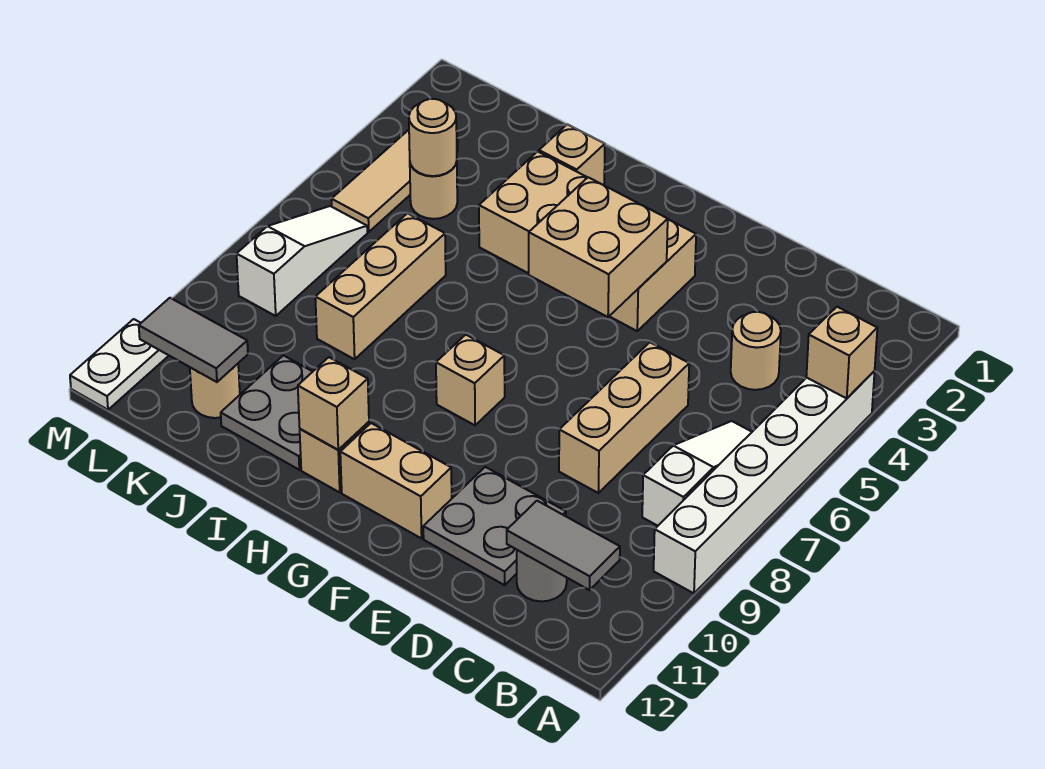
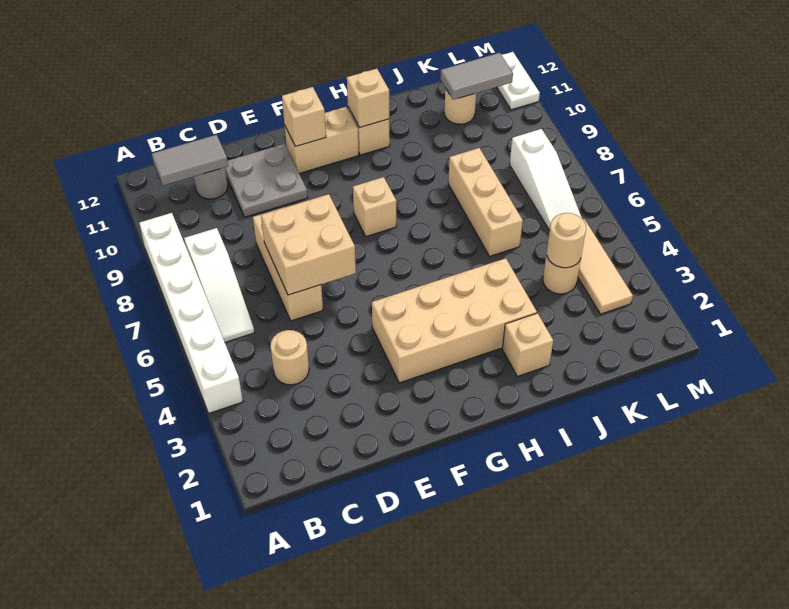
tan brick A4 level 2 -> tan brick F11 level 2
tan brick F4:G5 level 2 -> tan brick D6:E7 level 2
grey plate I10:J11 level 1 -> none

